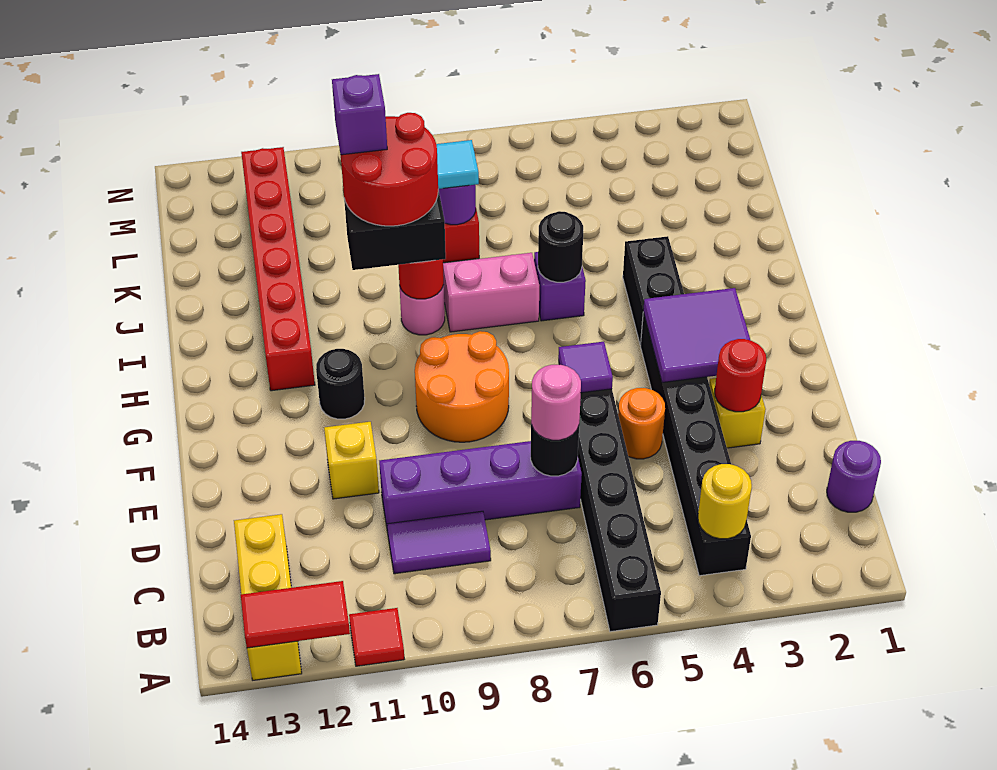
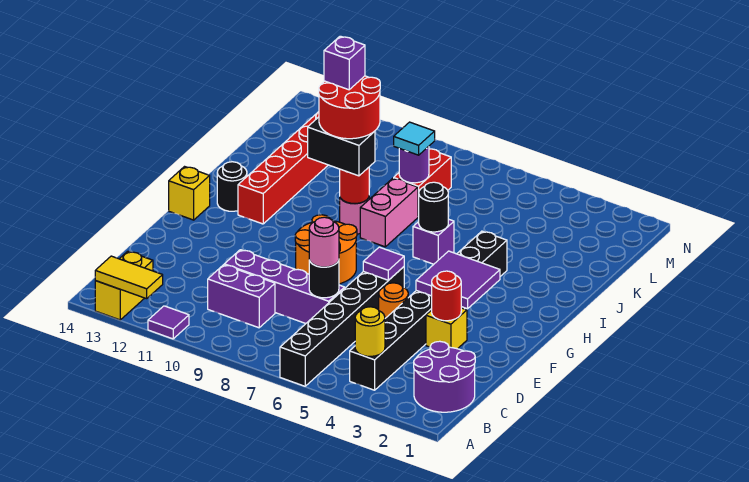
red tile A11 level 1 -> purple tile A11 level 1
red tile A12:A13 level 2 -> yellow tile A12:A13 level 2
yellow brick A13:C13 level 1 -> yellow brick A13:B13 level 1
purple round brick C1 level 1 -> purple round brick B1:C2 level 1
purple tile C9:C10 level 1 -> purple brick C9:C10 level 1
yellow brick E11 level 1 -> yellow brick G14 level 1
black round brick G11 level 1 -> black round brick H13 level 1
pink brick I7:I8 level 1 -> pink brick I8:J8 level 1

